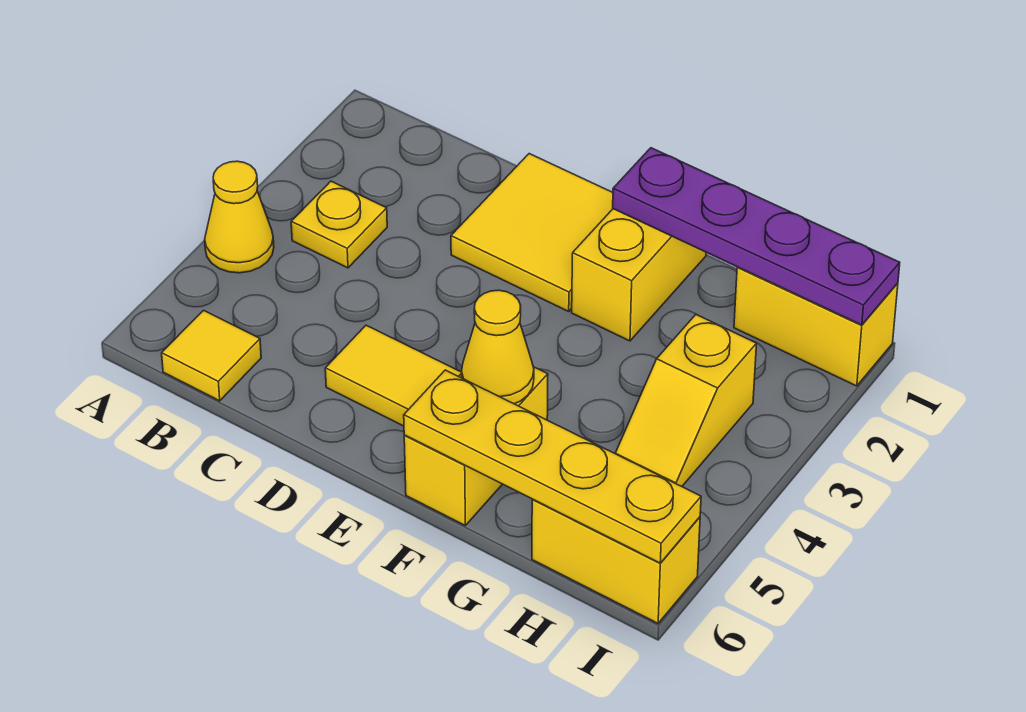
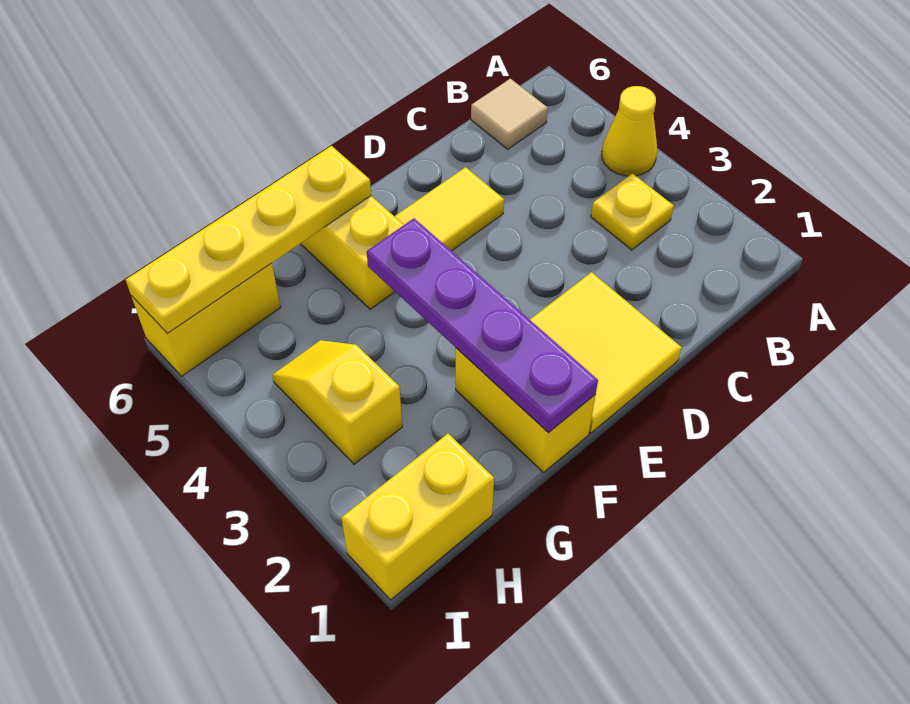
yellow tile B6 level 1 -> tan tile B6 level 1
purple plate F1:I1 level 2 -> purple plate F1:F4 level 2
yellow cone F5 level 2 -> none

